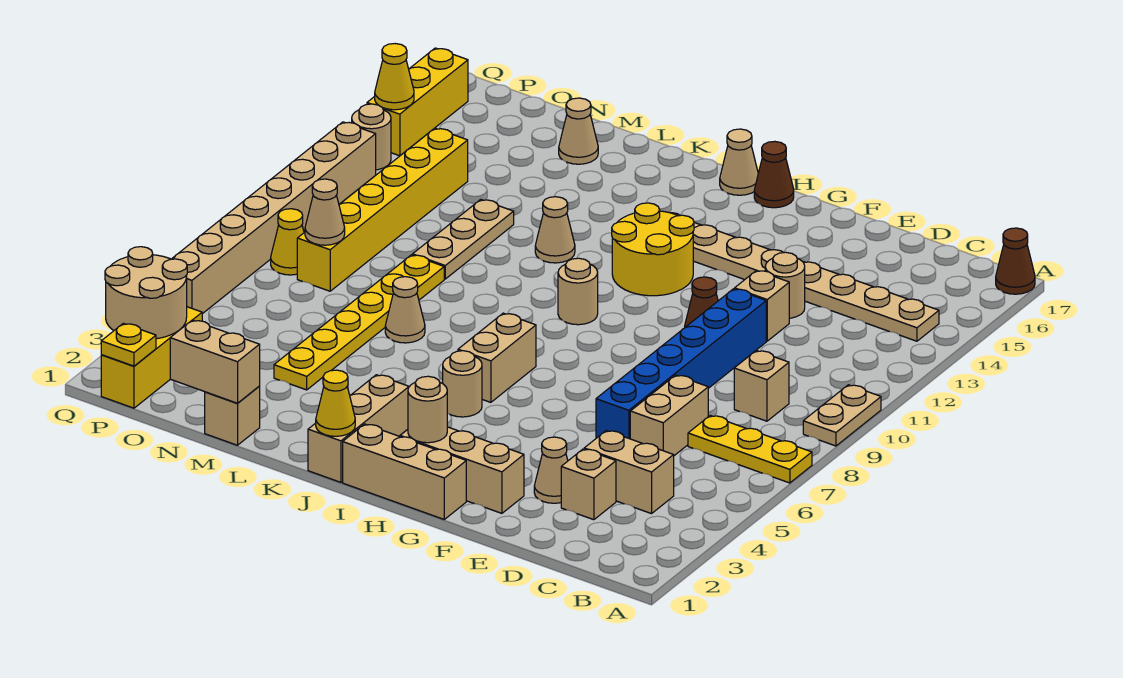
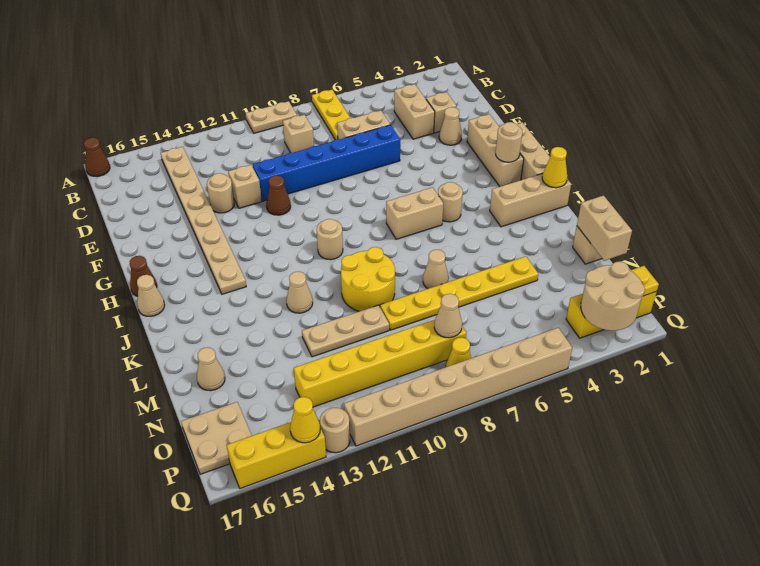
yellow round brick H12:I13 level 1 -> yellow round brick K9:L10 level 1
none -> tan plate O16:P17 level 1

